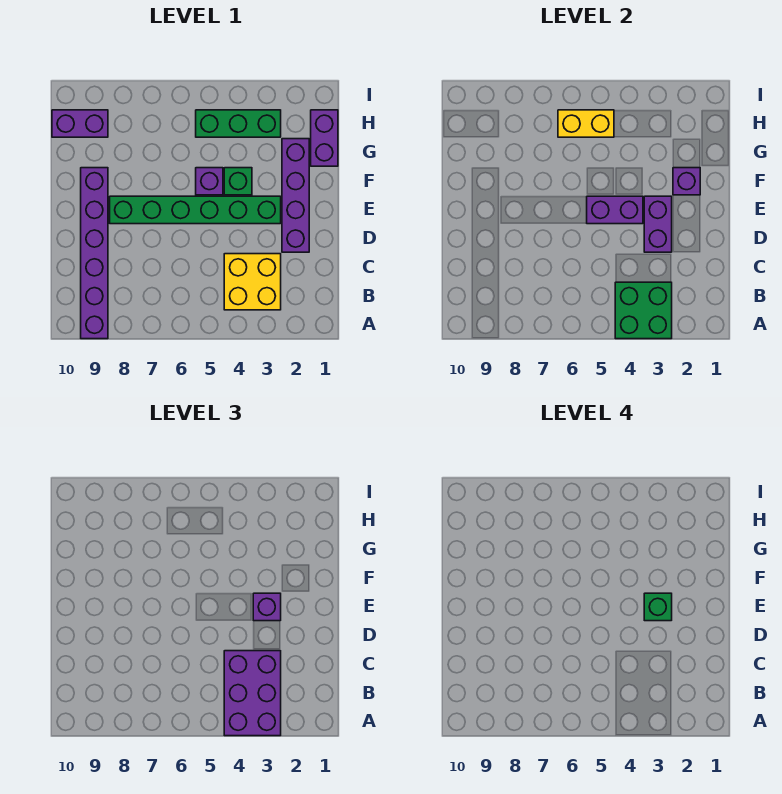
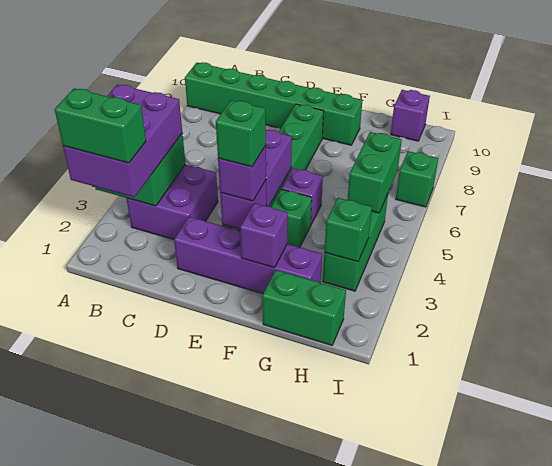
none -> green brick A2:B2 level 4
purple brick A3:C4 level 3 -> purple brick A2:B4 level 3
purple brick A9:F9 level 1 -> green brick A9:F9 level 1
yellow brick B3:C4 level 1 -> purple brick B3:C4 level 1
purple brick D3:E3 level 2 -> purple brick E3 level 2
purple brick G1:H1 level 1 -> green brick G1:H1 level 1
none -> green brick H3 level 2
yellow brick H5:H6 level 2 -> green brick H5:H6 level 2
purple brick H9:H10 level 1 -> purple brick H10 level 1
none -> green brick I7 level 1

